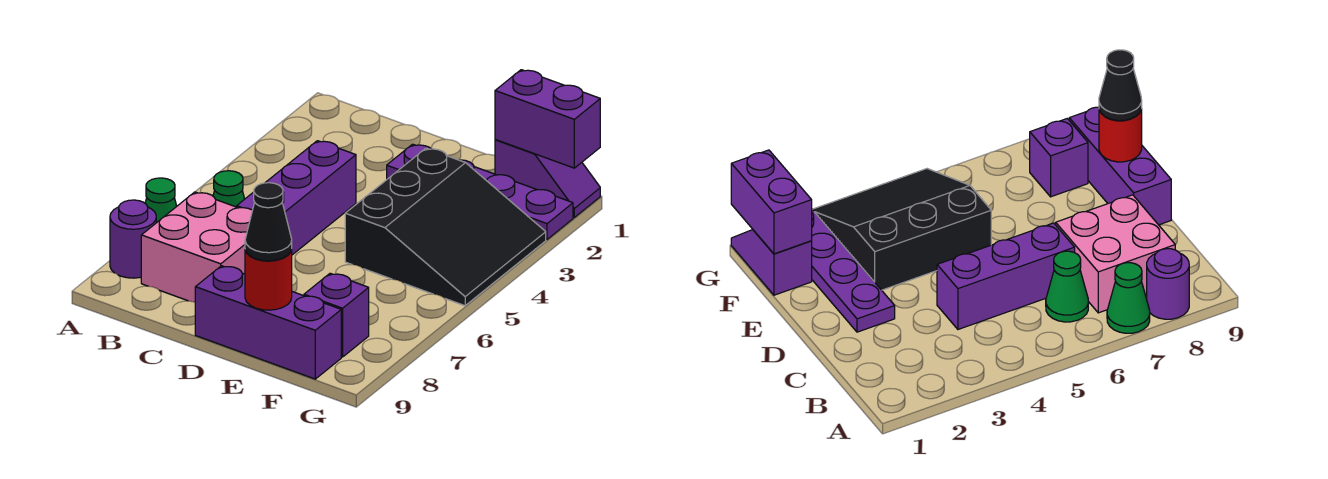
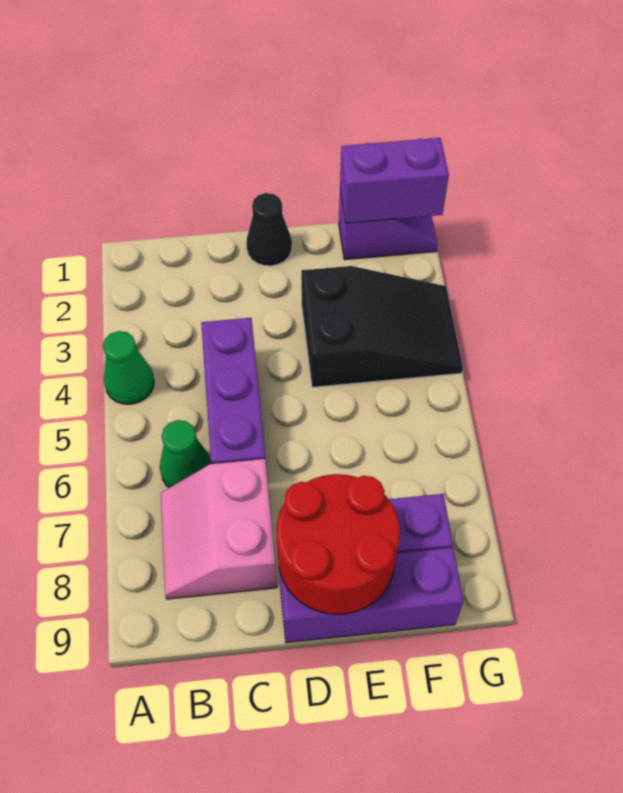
green cone A7 level 1 -> green cone A4 level 1
purple round brick A8 level 1 -> none
pink brick B7:C8 level 1 -> pink slope B7:C8 level 1 top C
purple plate D2:G2 level 1 -> none
black slope E3:G5 level 1 top E -> black slope E3:G4 level 1 top E
red round brick E9 level 2 -> red round brick D8:E9 level 2
black cone E9 level 3 -> black cone D1 level 1

